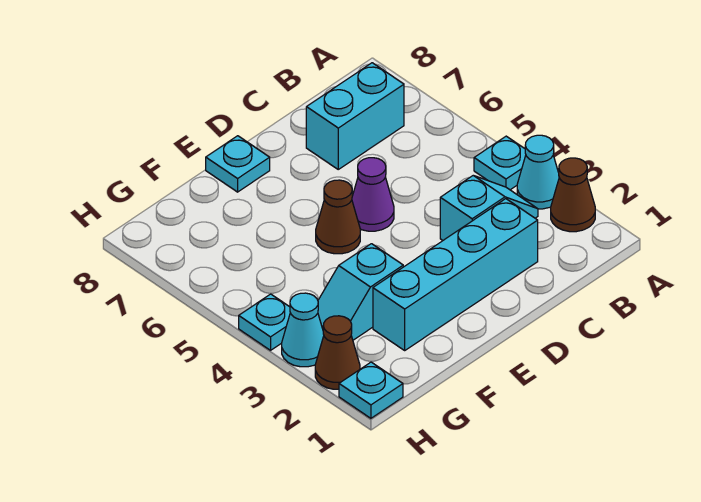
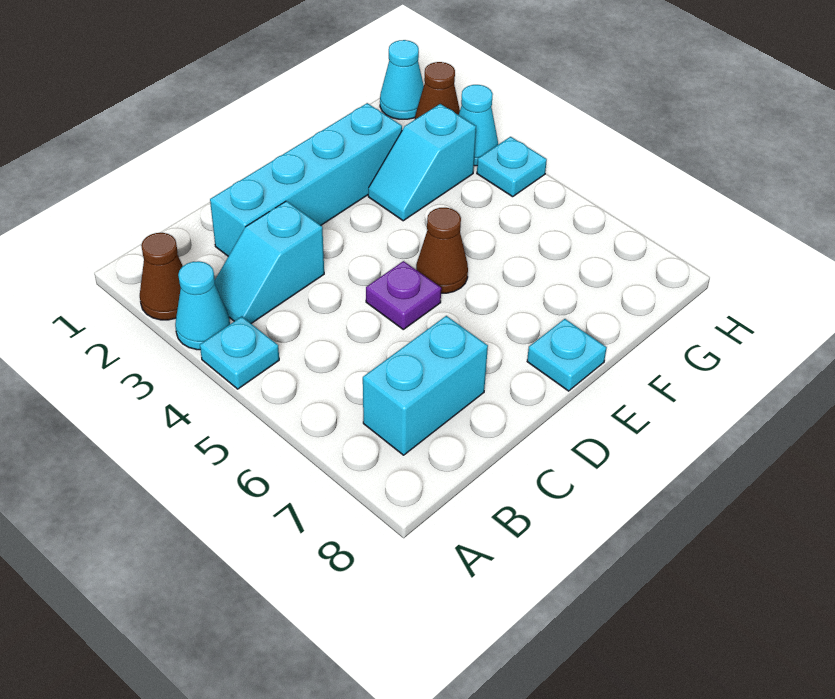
purple cone D5 level 1 -> purple plate D5 level 1
cyan slope F3:G3 level 1 top F -> cyan slope F3:G3 level 1 top G
cyan plate H1 level 1 -> cyan cone H1 level 1

